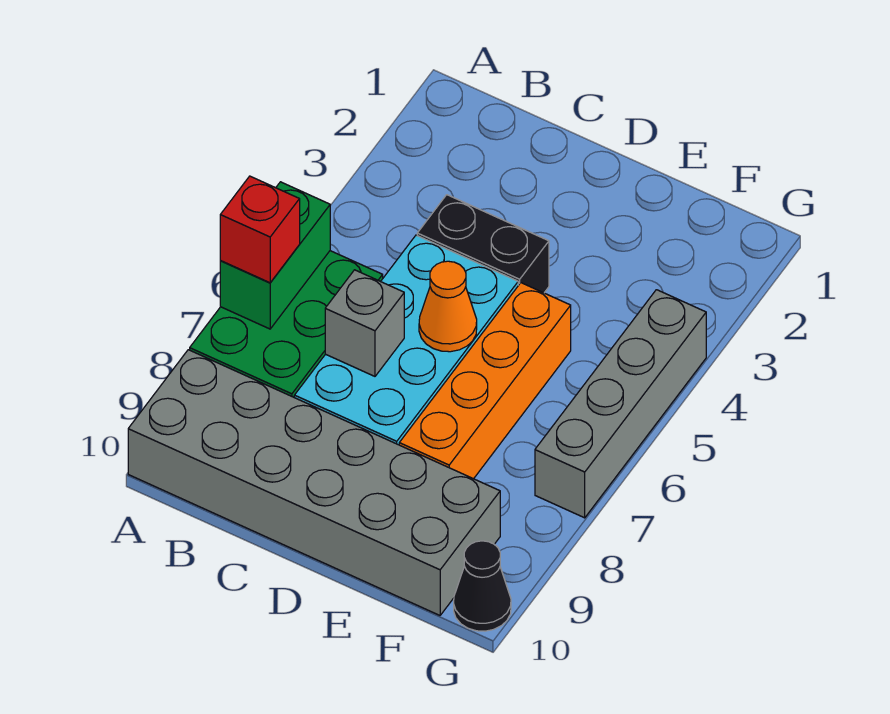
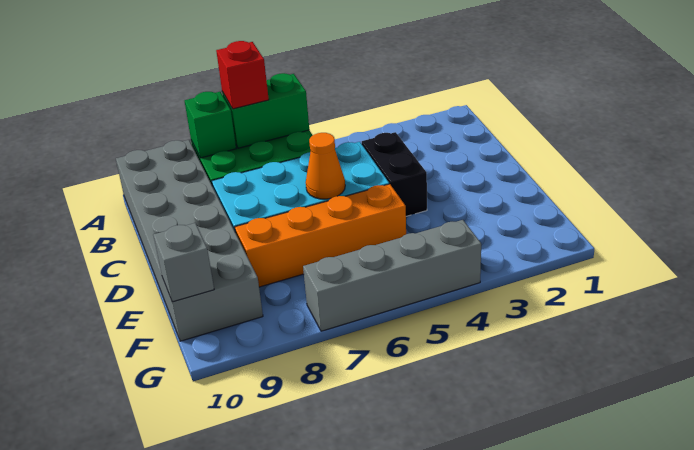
none -> green brick A8 level 2
grey brick C7 level 2 -> grey brick F10 level 2
black cone G10 level 1 -> none

